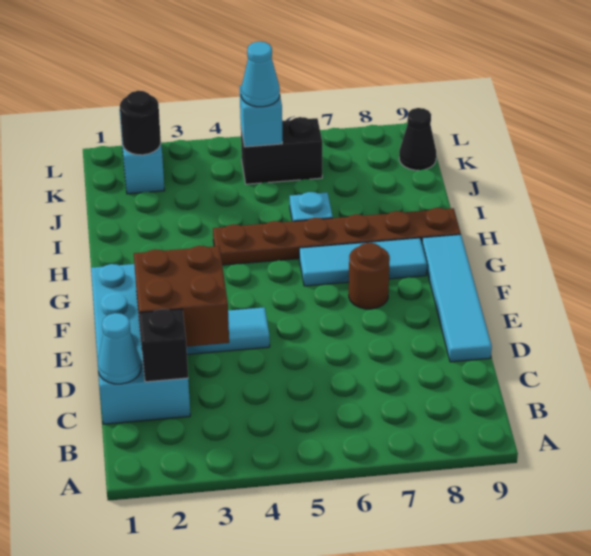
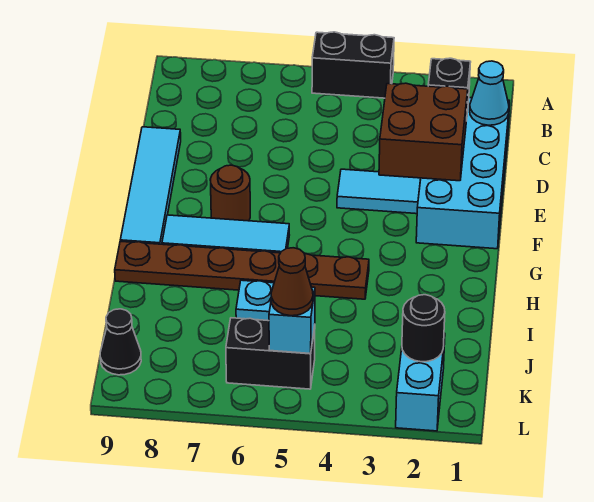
none -> black brick A4:A5 level 1
cyan cone K5 level 3 -> brown cone K5 level 3

